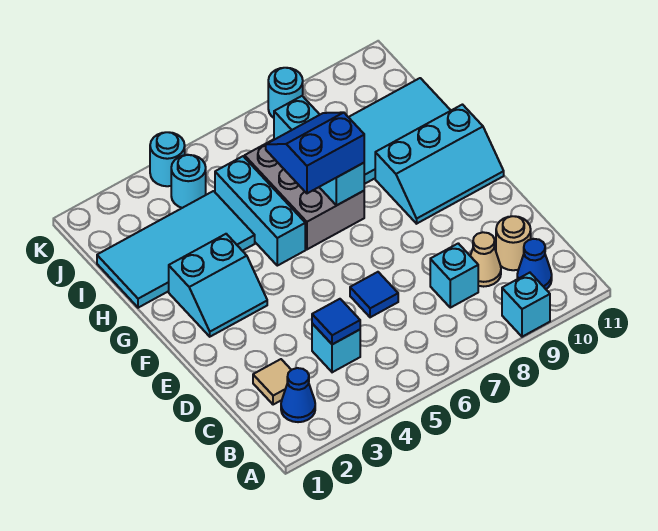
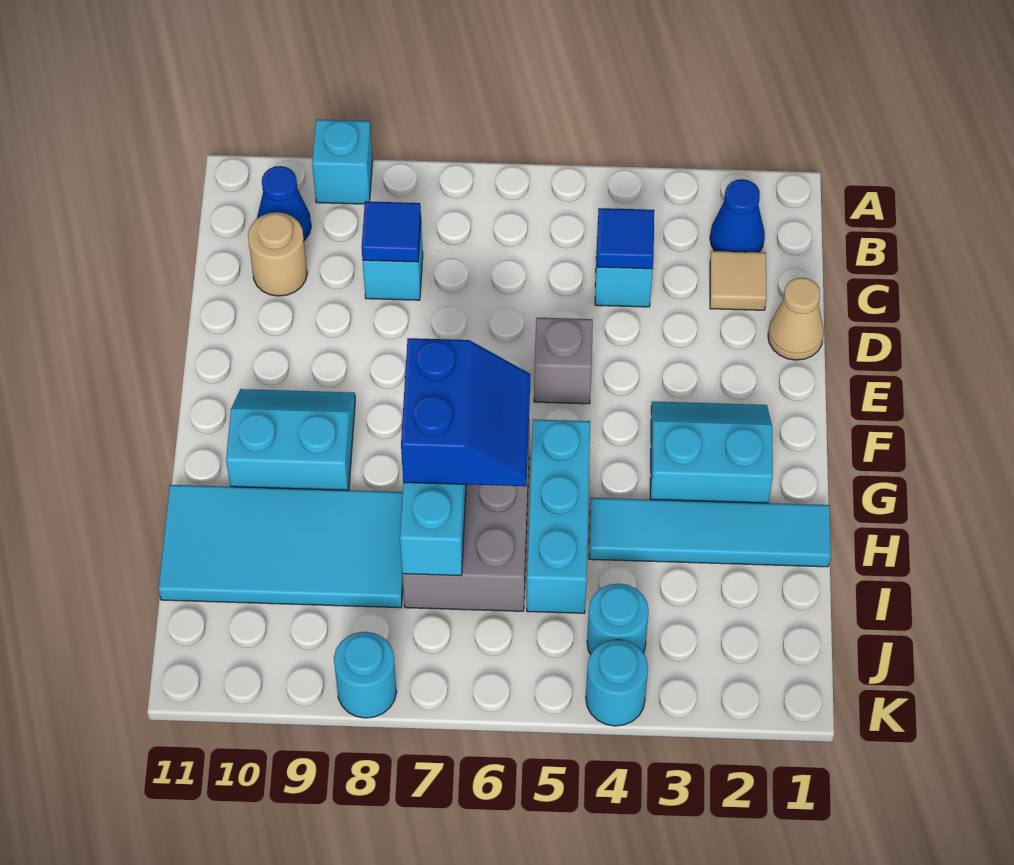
tan cone C9 level 1 -> tan cone D1 level 1
blue tile D6 level 1 -> blue tile C8 level 2
none -> grey brick E5 level 1
cyan slope F9:G11 level 1 top G -> cyan slope F9:G10 level 1 top G
blue slope G6:H7 level 3 top G -> blue slope G6:H7 level 3 top 7
cyan tile H1:I4 level 1 -> cyan tile H1:H4 level 1

